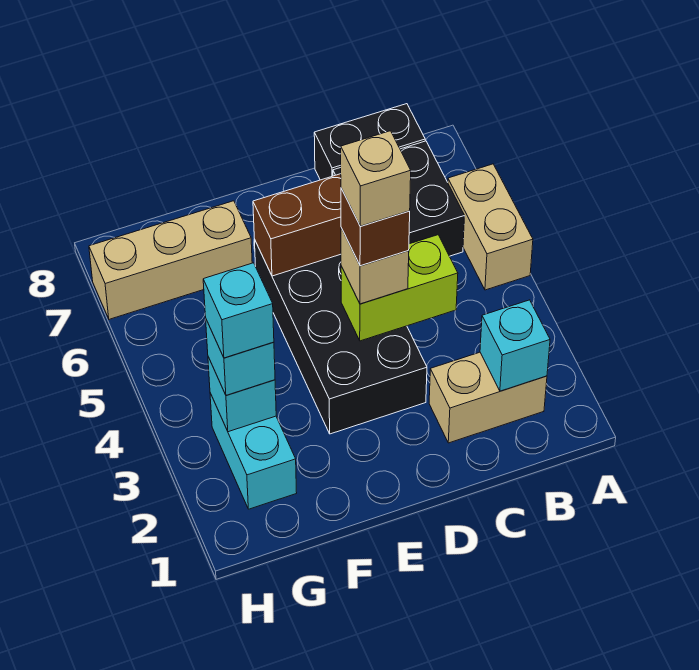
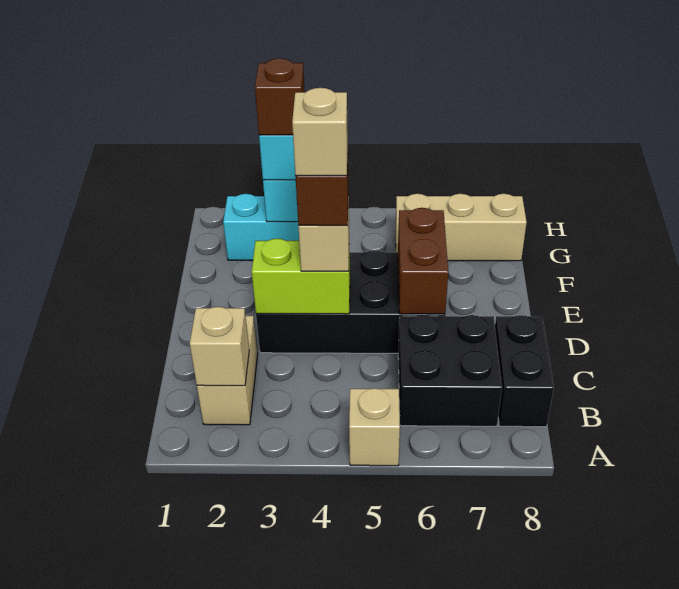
tan brick A5:A6 level 1 -> tan brick A5 level 1
cyan brick B2 level 2 -> tan brick B2 level 2
lime brick C4:D4 level 2 -> lime brick D3:D4 level 2
tan brick F7:H7 level 1 -> tan brick G6:G8 level 1
cyan brick G3 level 4 -> brown brick G3 level 4

